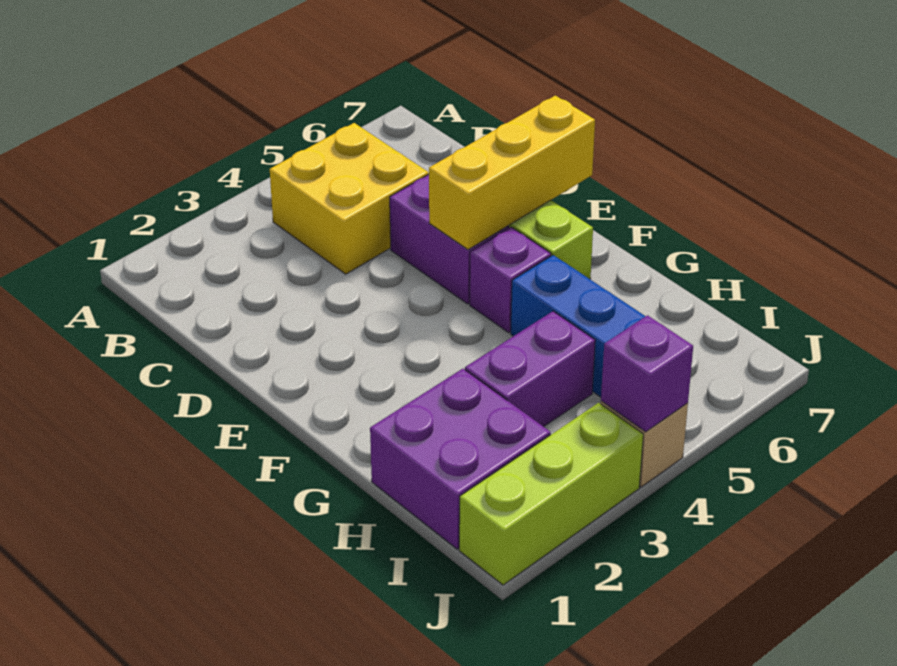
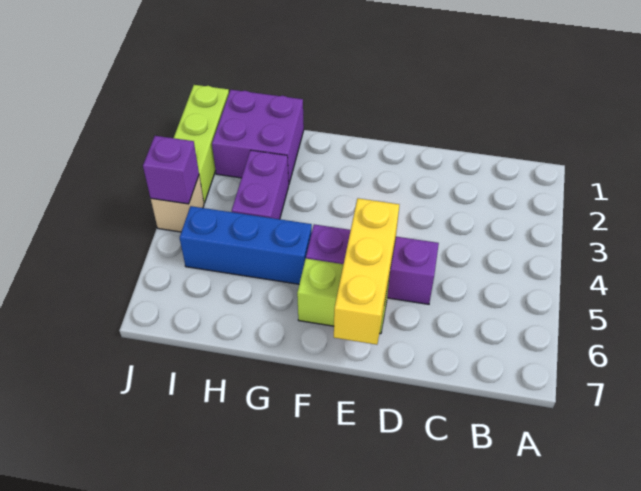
yellow brick B4:C5 level 1 -> none

